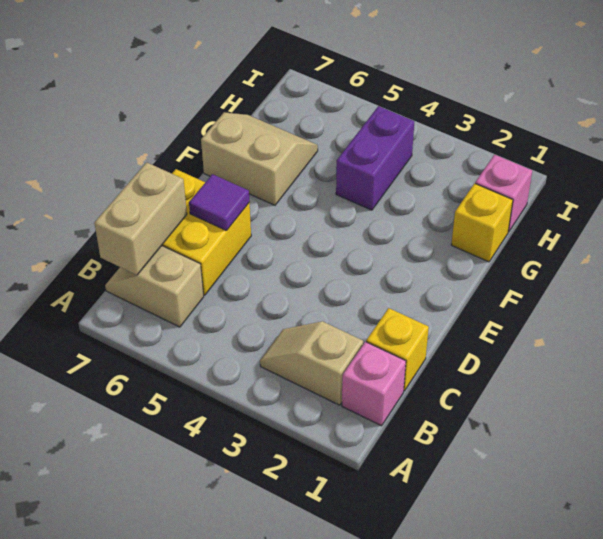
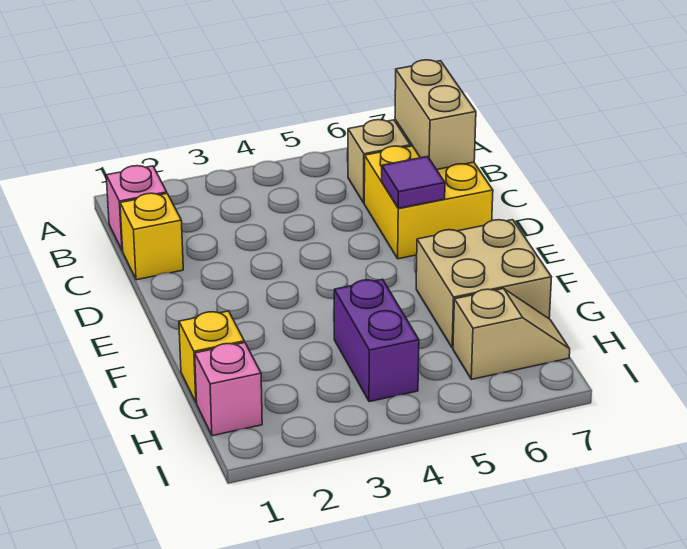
tan slope B2:B3 level 1 top 2 -> tan slope H6:H7 level 1 top 6
tan slope F6:G7 level 1 top F -> tan brick F6:G7 level 1

